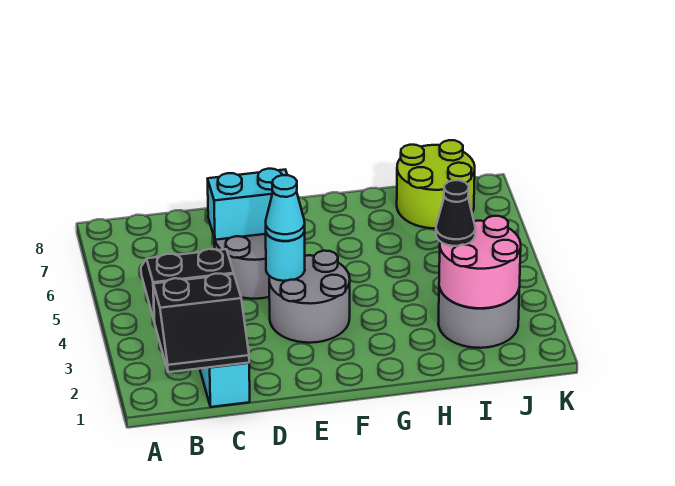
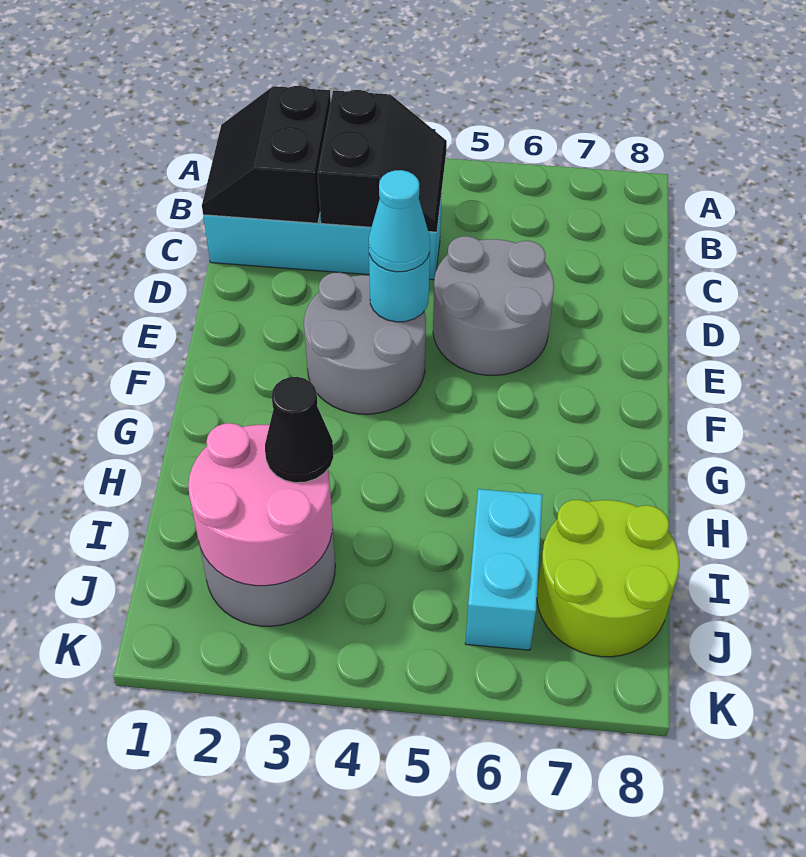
cyan brick D6:E6 level 2 -> cyan brick I6:J6 level 1

